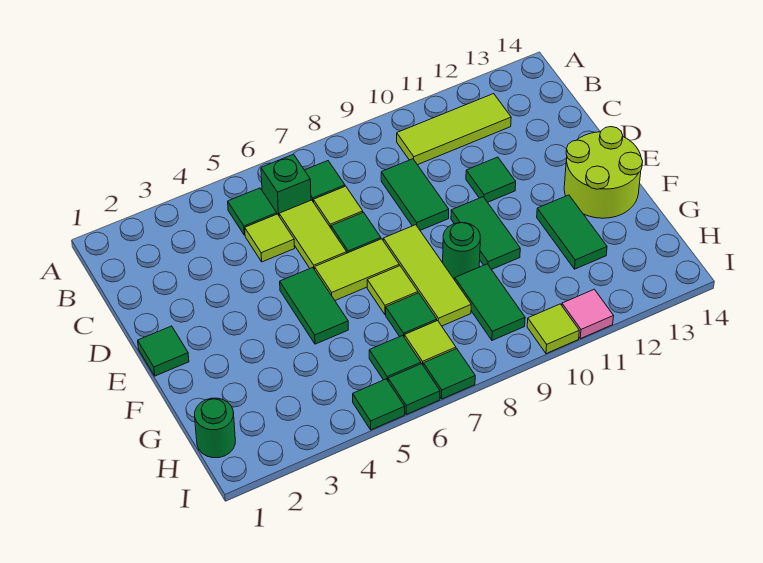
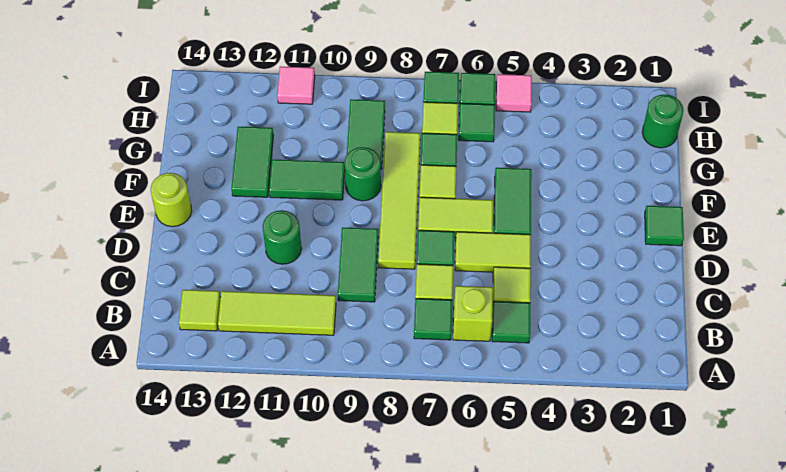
green brick B6 level 1 -> lime brick B6 level 1
lime tile C6:D6 level 1 -> lime tile D5:D6 level 1
green tile D11 level 1 -> green round brick D11 level 1
lime tile E8:G8 level 1 -> lime tile D8:G8 level 1
green tile E10:F10 level 1 -> green tile F10:F11 level 1
lime round brick E13:F14 level 1 -> lime round brick E14 level 1
green tile I5 level 1 -> pink tile I5 level 1
lime tile I10 level 1 -> lime tile B13 level 1

